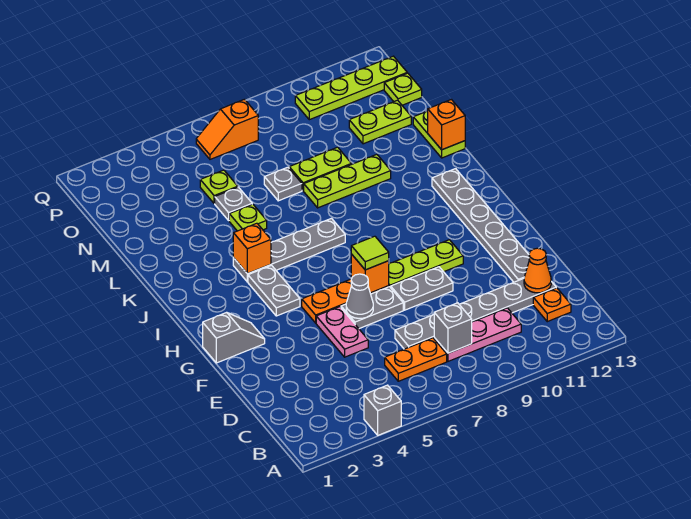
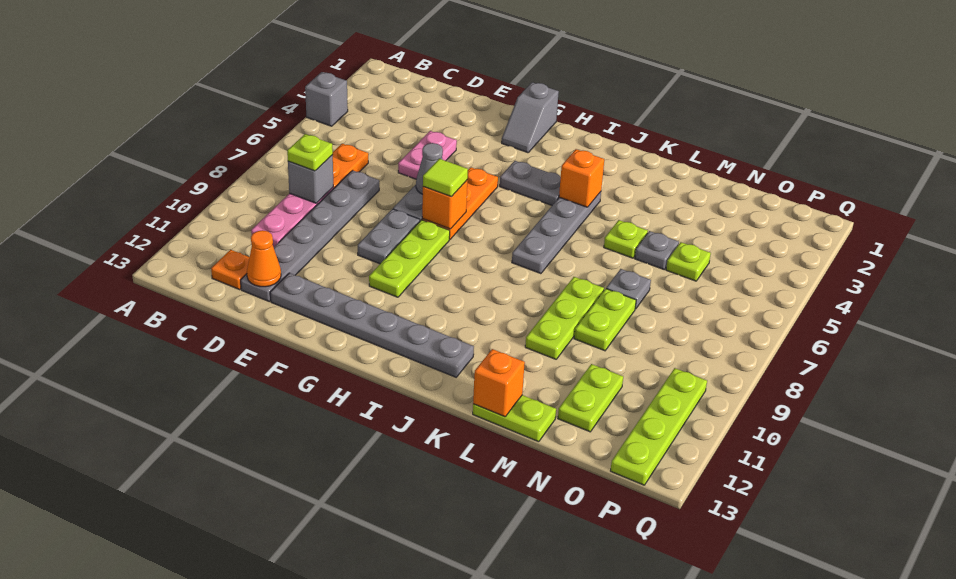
pink plate E5:F5 level 1 -> pink plate E4:E5 level 1
lime plate O13 level 1 -> lime plate C8 level 3
orange slope P6:P7 level 1 top 7 -> none

